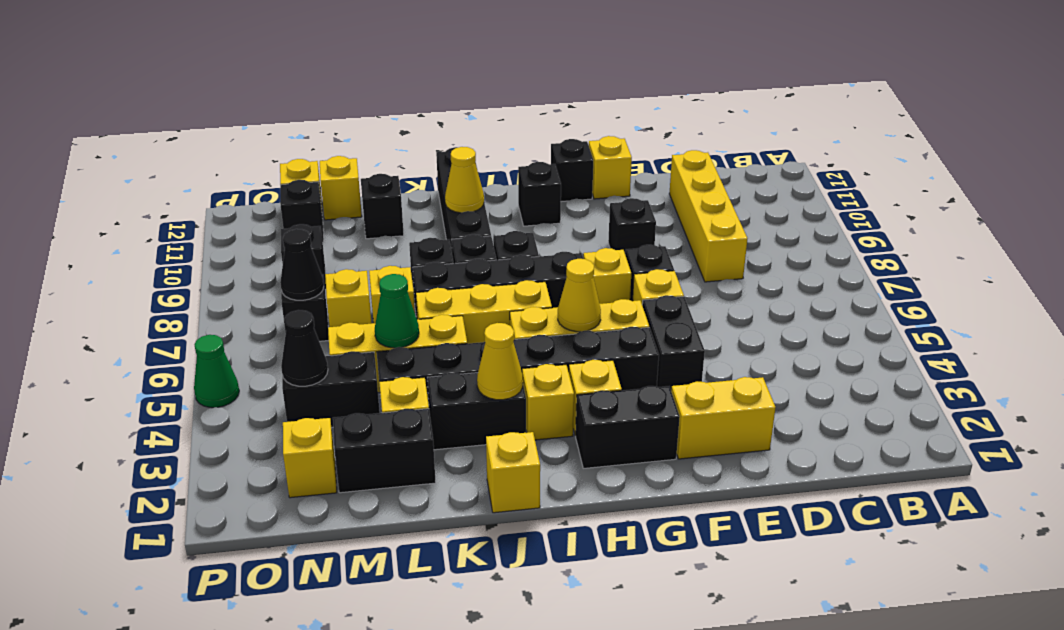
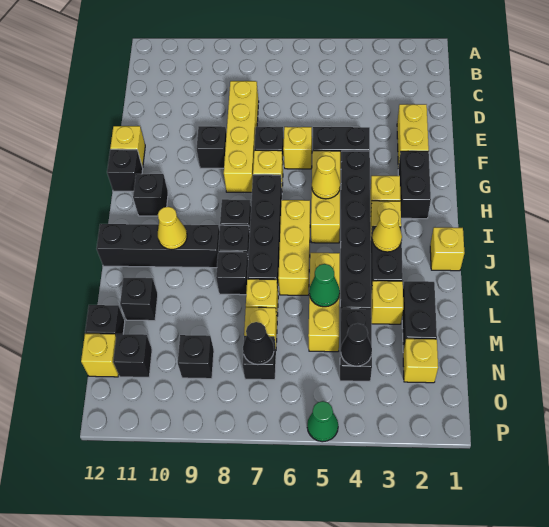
yellow brick D8:D11 level 1 -> yellow brick D8:G8 level 1
yellow brick M12 level 1 -> black brick M12 level 1

